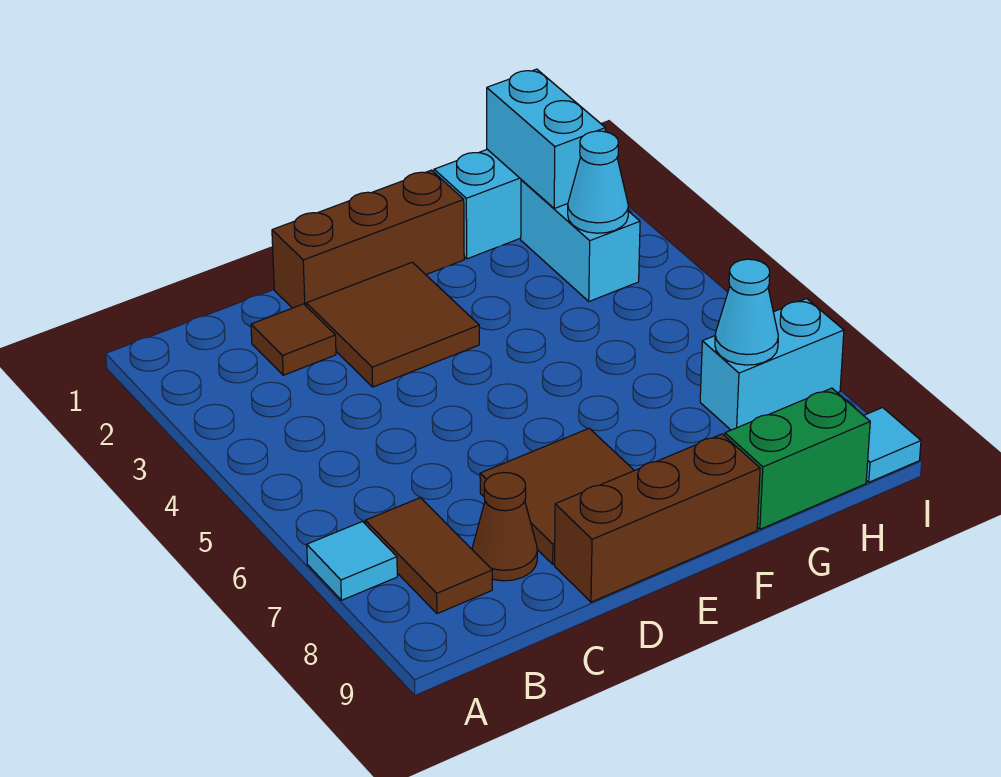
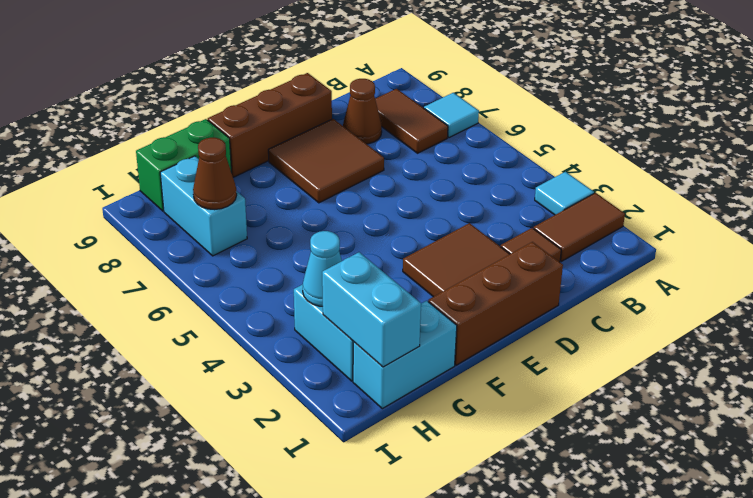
none -> brown tile A2:B2 level 1
cyan brick H7:I7 level 1 -> cyan brick H7:H8 level 1
cyan cone H7 level 2 -> brown cone H7 level 2
cyan tile I9 level 1 -> cyan tile A3 level 1

